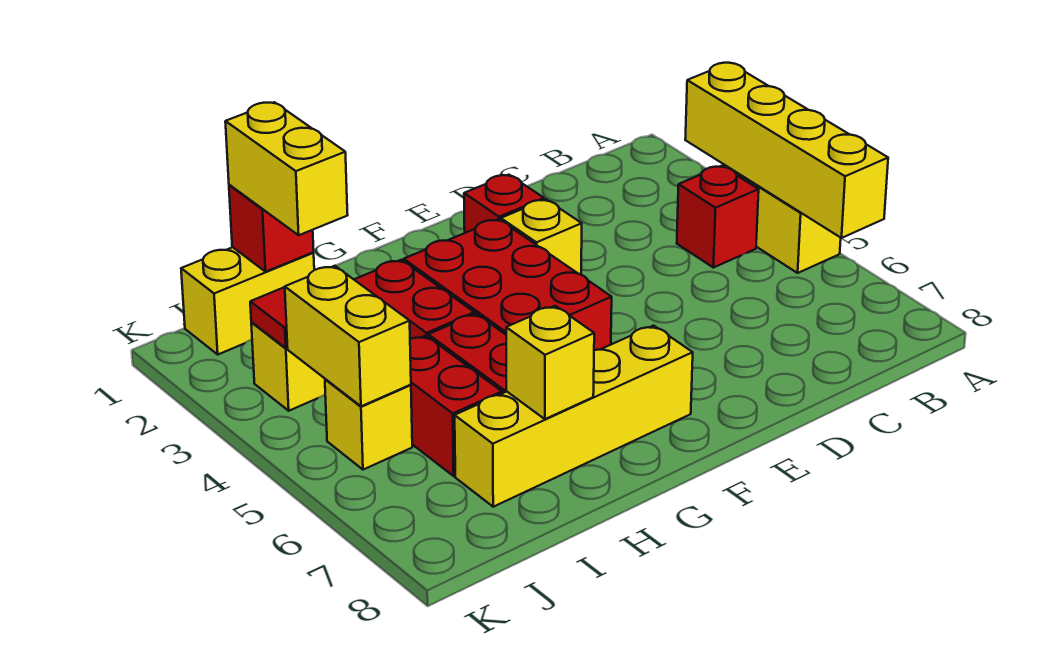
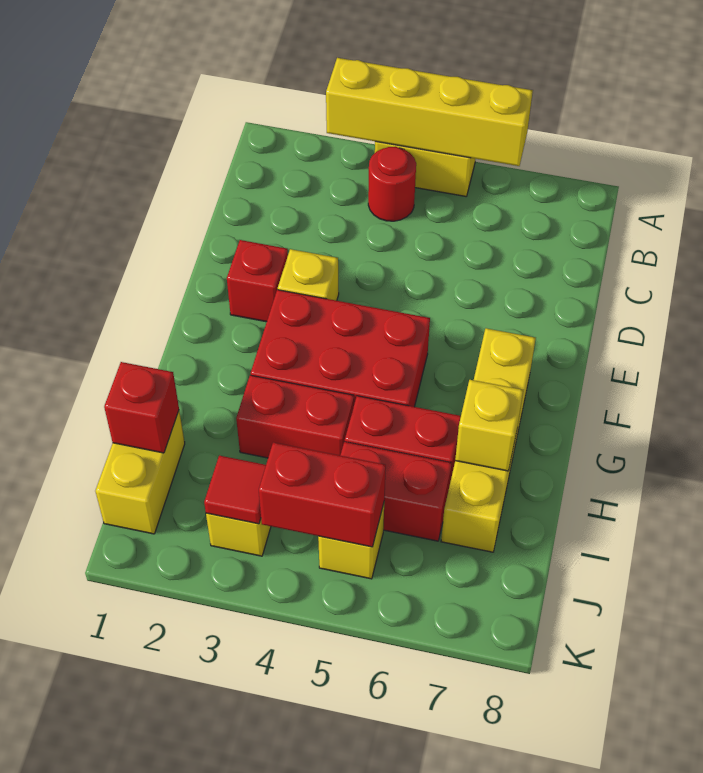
red brick B4 level 1 -> red round brick B4 level 1
yellow brick I1:I2 level 3 -> none
yellow brick J4:J5 level 2 -> red brick J4:J5 level 2

